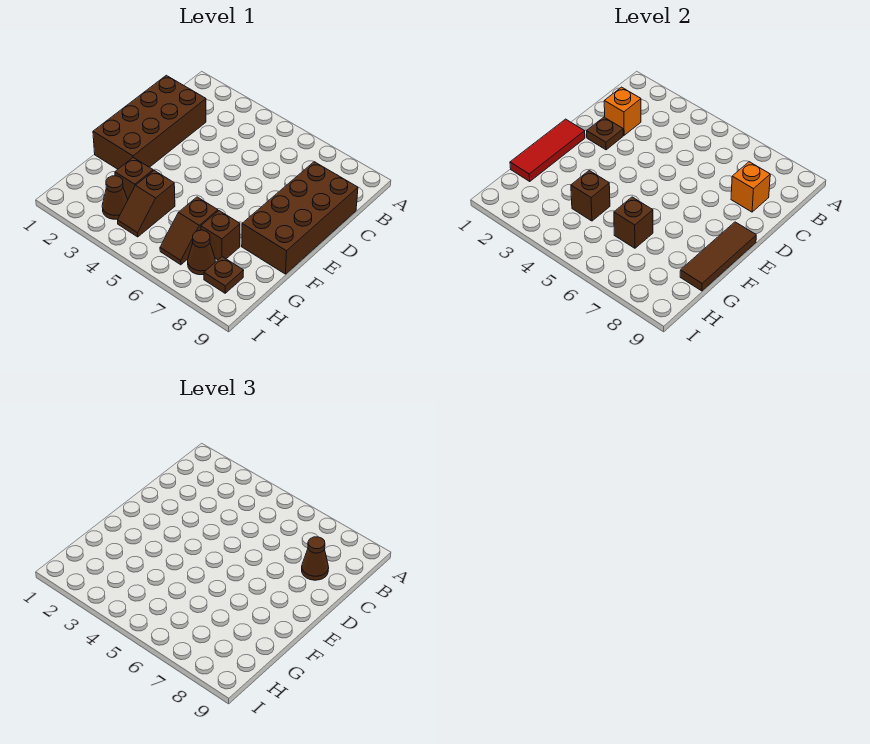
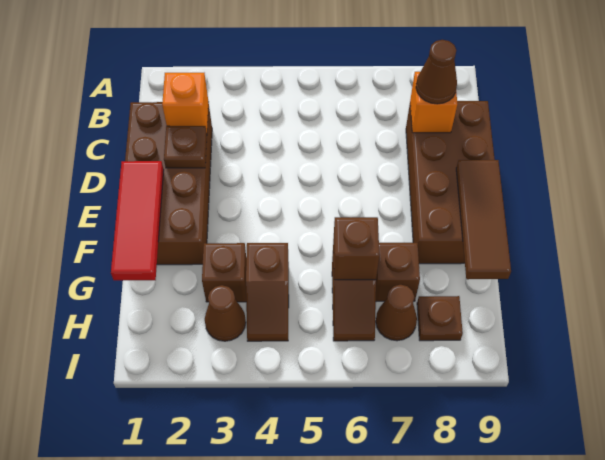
brown brick G4 level 2 -> none

